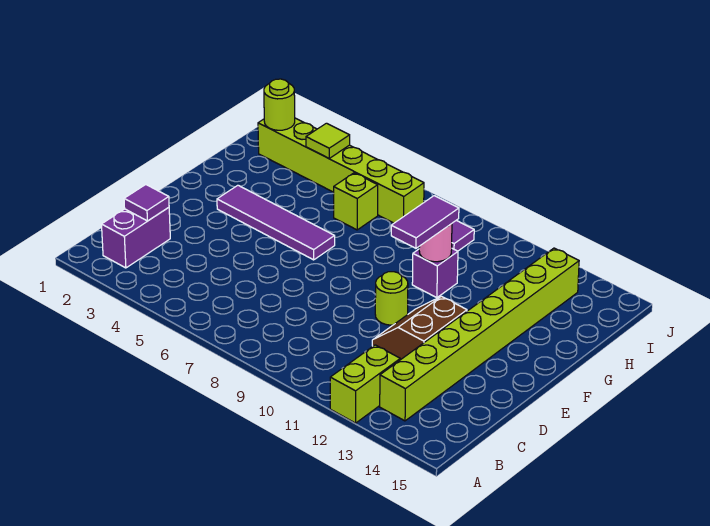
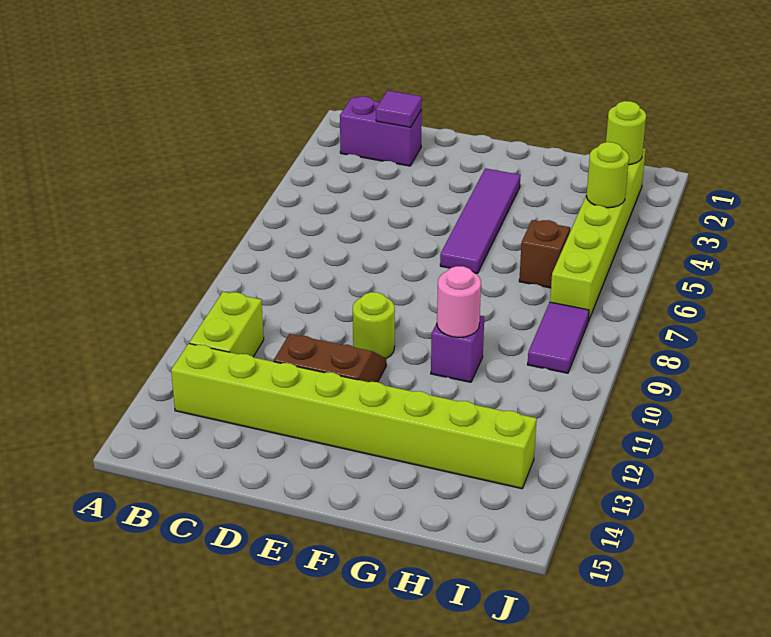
lime brick A12:B12 level 1 -> lime brick B11:B12 level 1
purple tile F10:G10 level 3 -> none
lime brick H6 level 1 -> brown brick H6 level 1
lime tile I4 level 2 -> lime round brick I4 level 2

